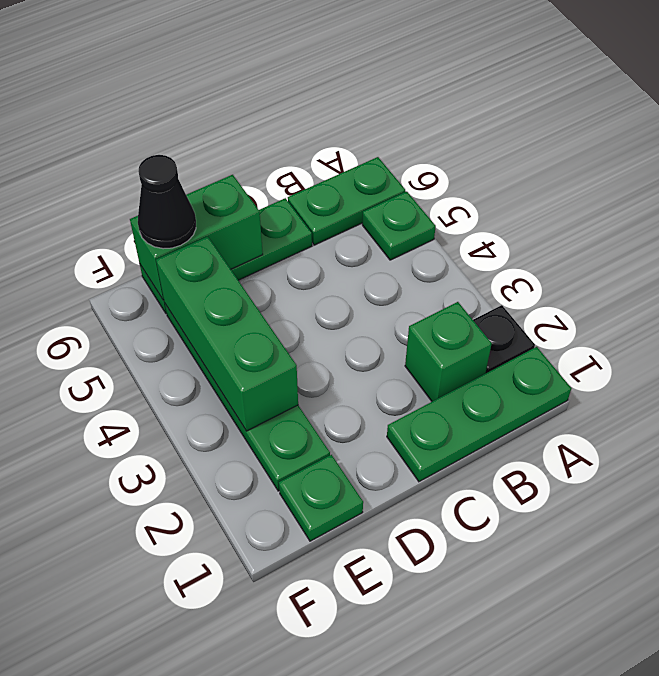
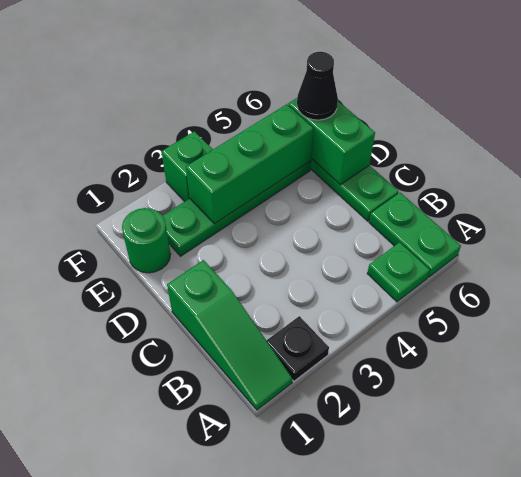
green plate A1:C1 level 1 -> green slope A1:C1 level 1 top C
green brick B2 level 1 -> green brick F3 level 1
green plate E1 level 1 -> green round brick E1 level 1

